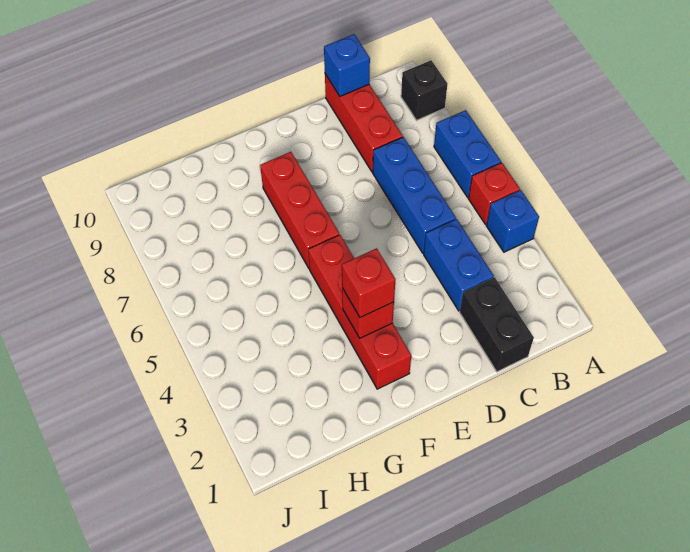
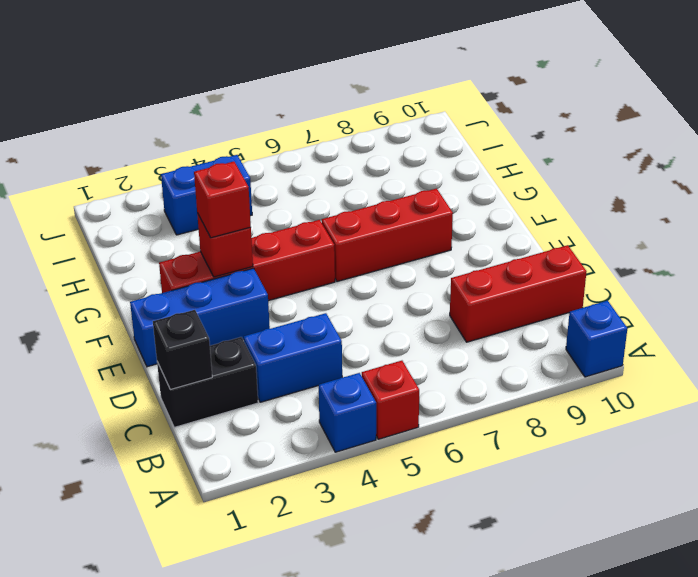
blue brick A6:A7 level 1 -> blue brick I3:I4 level 1
black brick A9 level 1 -> black brick C1 level 2
blue brick C5:C7 level 1 -> blue brick E1:E3 level 1
blue brick C10 level 2 -> blue brick A10 level 1

